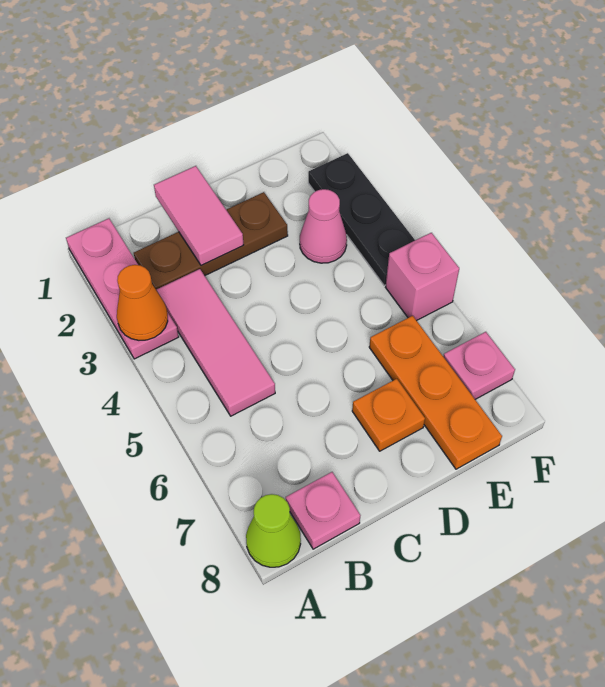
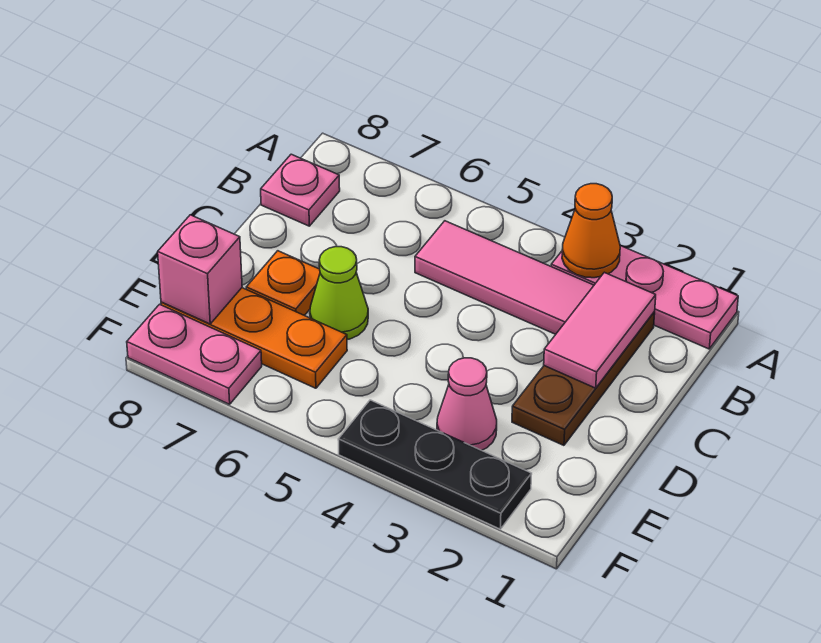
lime cone A8 level 1 -> lime cone D6 level 1
pink tile C1:C2 level 2 -> pink tile B2:C2 level 2
pink brick F5 level 1 -> pink brick E8 level 2
pink plate F7 level 1 -> pink plate F7:F8 level 1

